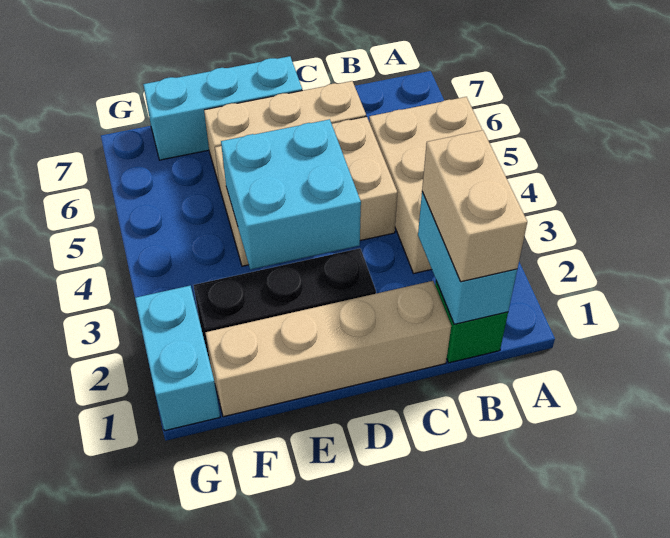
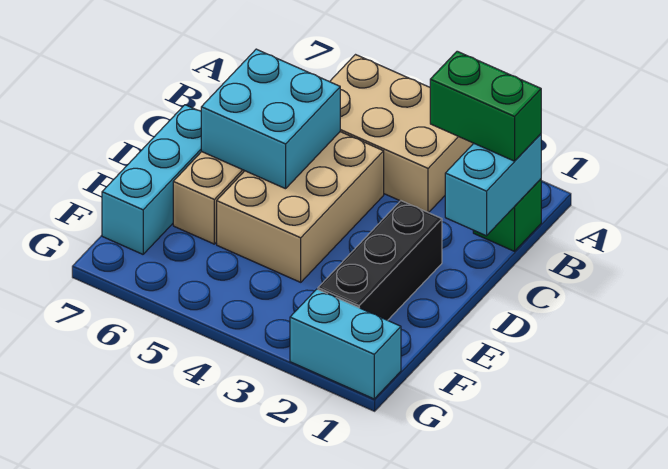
cyan brick B1:B2 level 2 -> cyan brick B1:C1 level 2
tan brick B1:B2 level 3 -> green brick B1:B2 level 3
tan brick C1:F1 level 1 -> none
cyan brick D3:E4 level 2 -> cyan brick C5:D6 level 2

